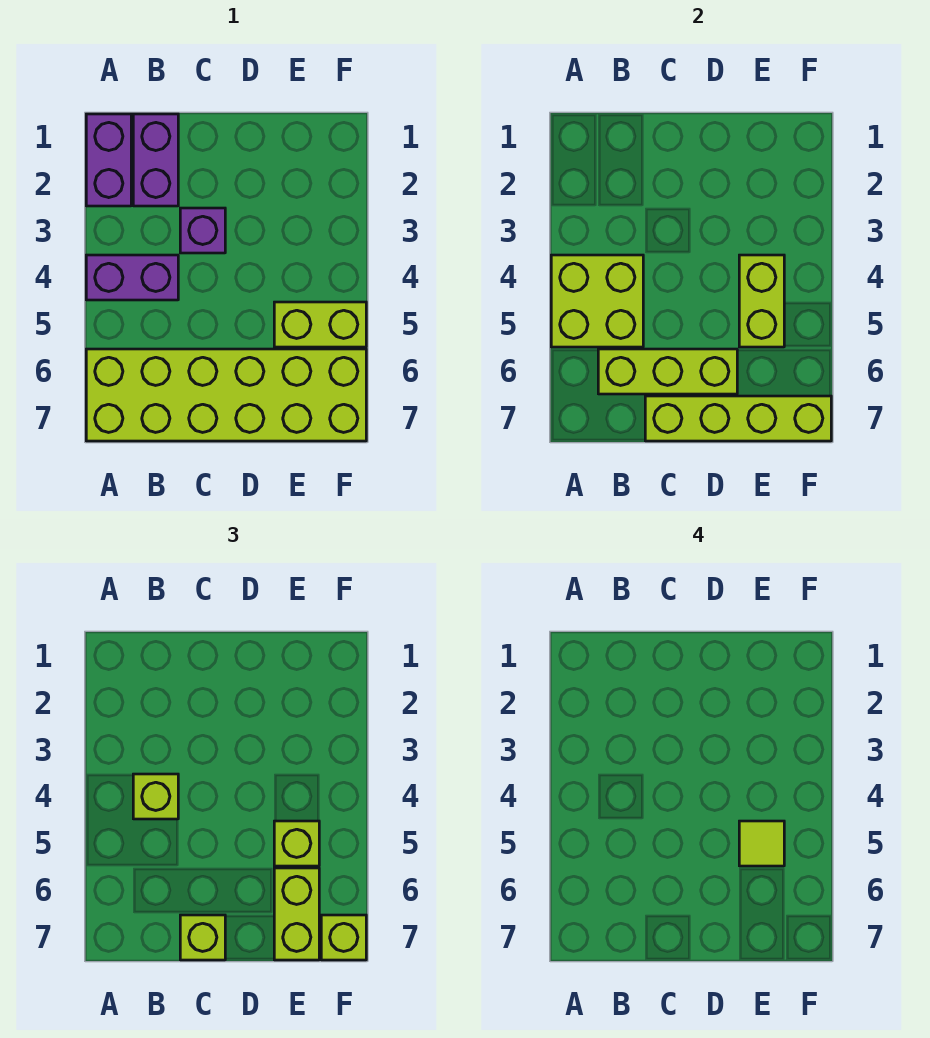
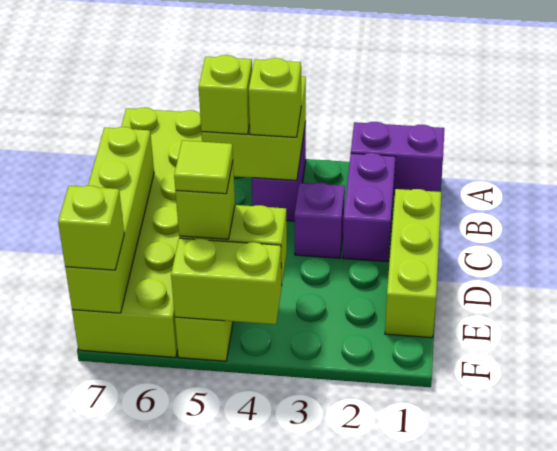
purple brick B1:B2 level 1 -> purple brick B2:C2 level 1
lime brick B6:D6 level 2 -> lime brick C1:E1 level 1
lime brick C7 level 3 -> lime brick B5 level 3
lime brick E6:E7 level 3 -> lime brick F4:F5 level 2

